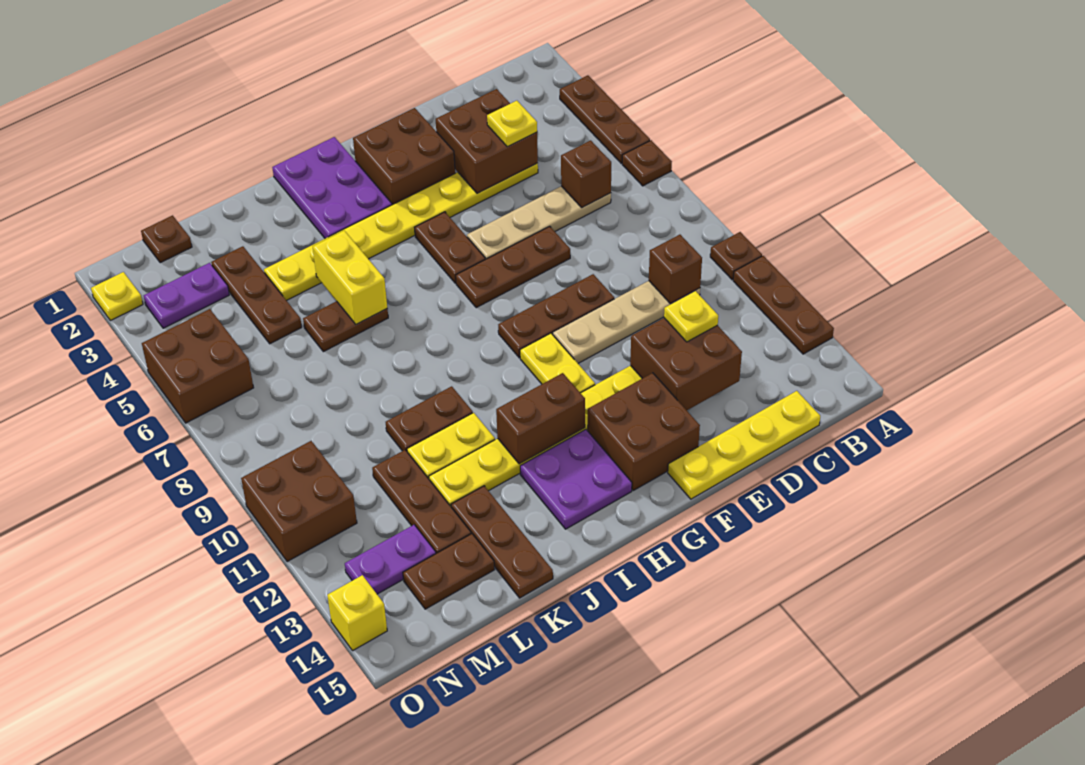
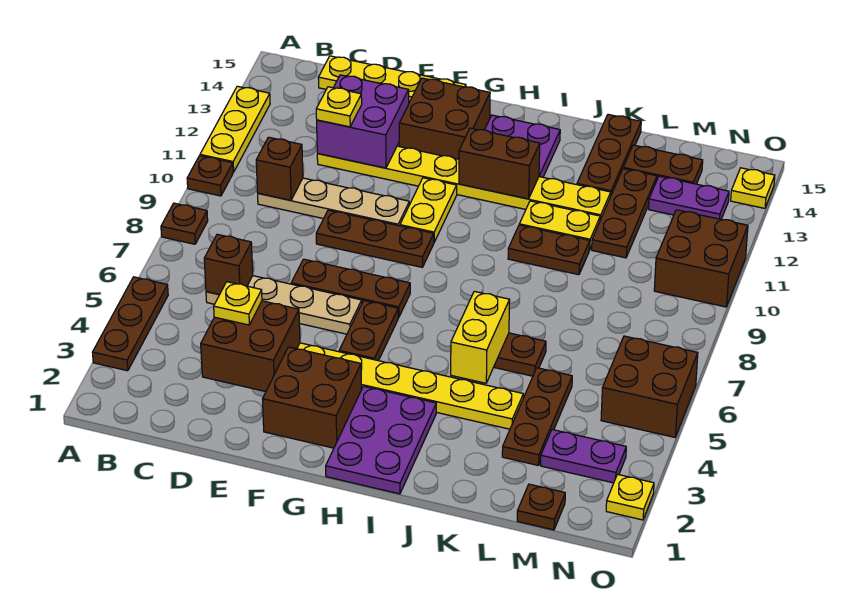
brown plate A6 level 1 -> brown plate A8 level 1
brown plate A11:A13 level 1 -> yellow plate A11:A13 level 1
brown brick D12:E13 level 2 -> purple brick D12:E13 level 2
yellow brick O14 level 1 -> yellow plate O14 level 1

